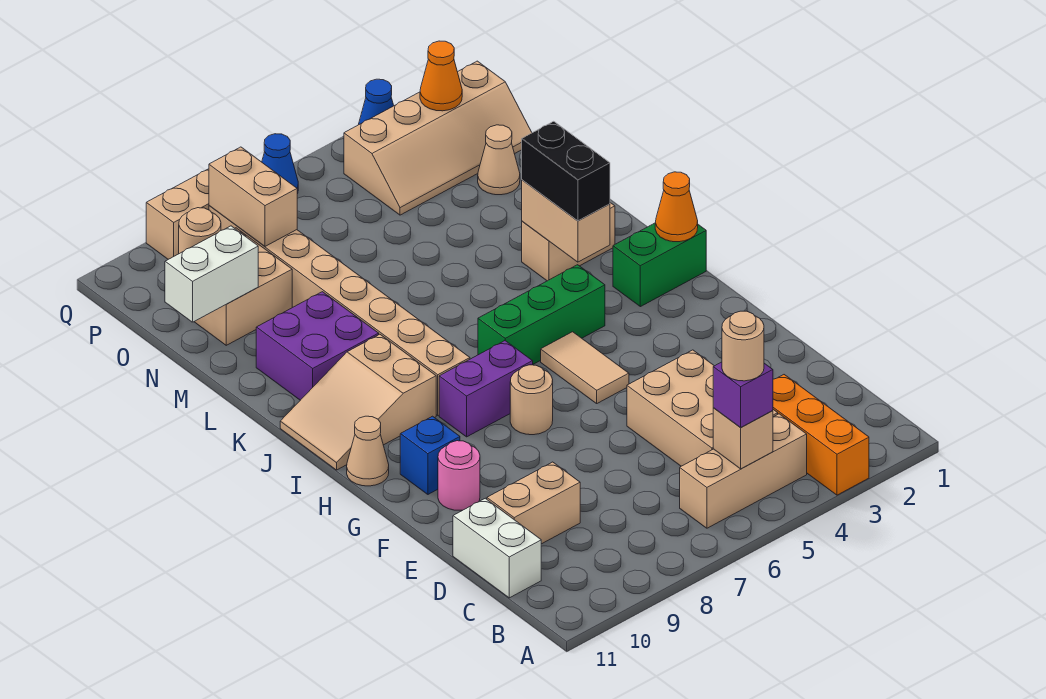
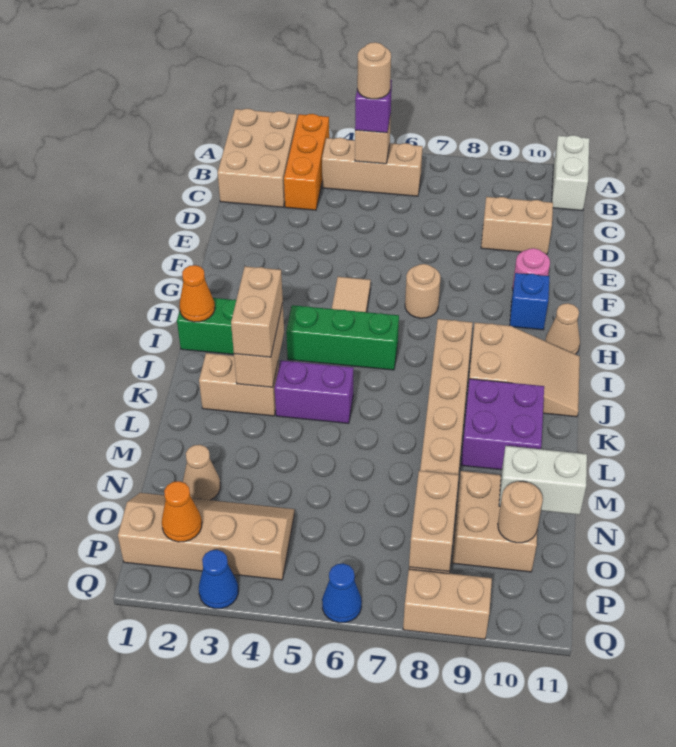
tan brick C4:E5 level 1 -> tan brick A1:C2 level 1
white brick C11:D11 level 1 -> white brick A11:B11 level 1
purple brick H7:H8 level 1 -> purple brick K4:K5 level 1
black brick J3:K3 level 3 -> tan brick J3:K3 level 3

